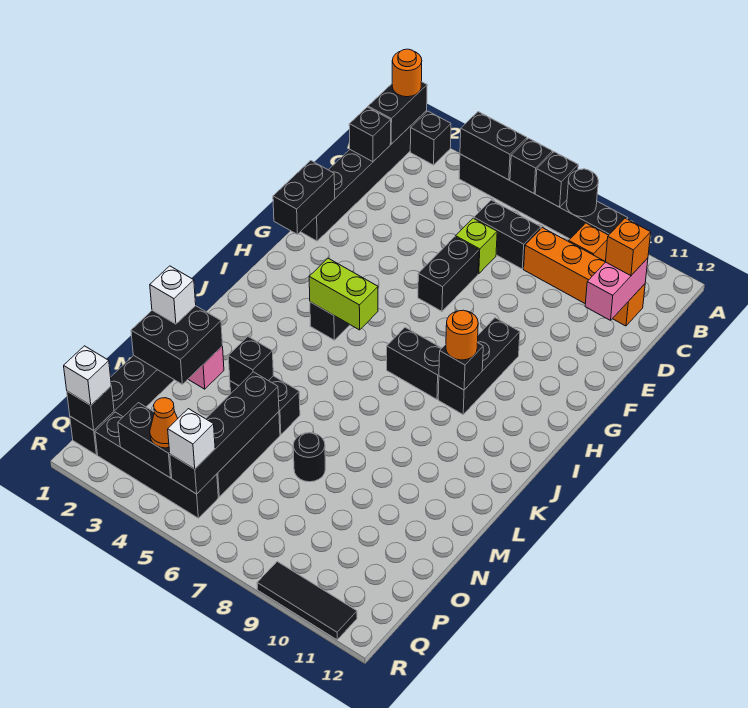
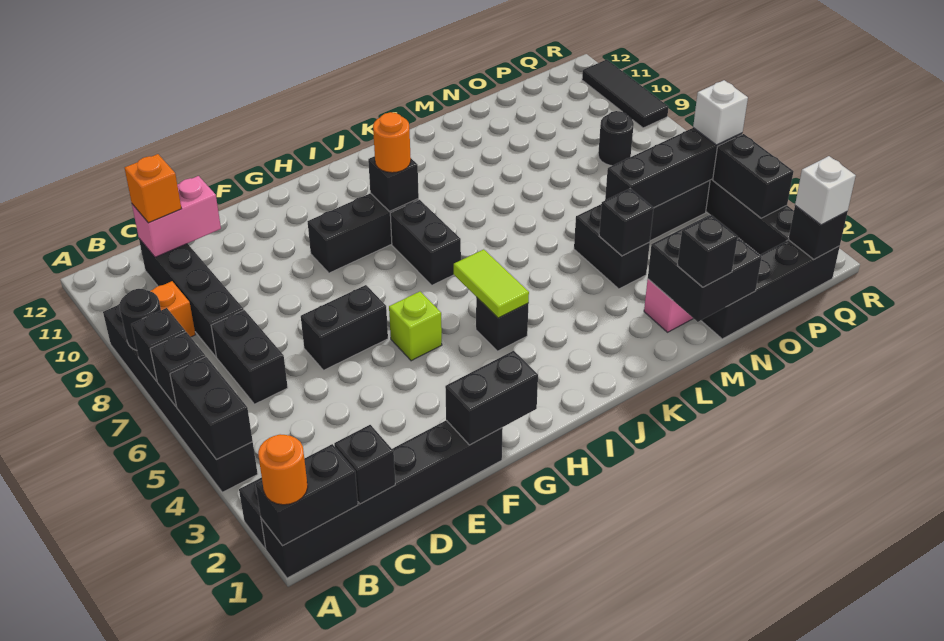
orange brick C8:C11 level 1 -> black brick C8:C11 level 1
lime brick D6 level 1 -> lime brick G5 level 1
lime brick I4:I5 level 2 -> lime tile I4:I5 level 2
white brick M1 level 3 -> black brick M1 level 3
black round brick N7 level 1 -> black round brick P8 level 1
orange cone Q4 level 3 -> none

